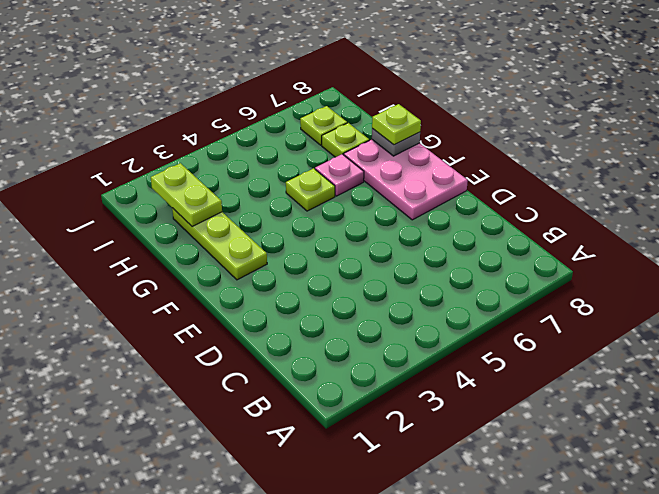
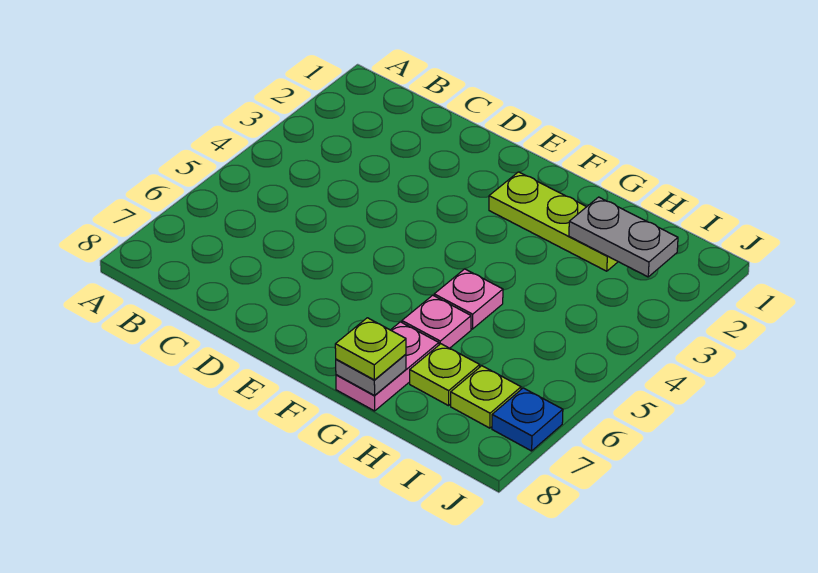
pink plate E7:G8 level 1 -> pink plate G7:G8 level 1
lime plate G5 level 1 -> pink plate G5 level 1
lime plate H2:I2 level 2 -> grey plate H2:I2 level 2
none -> blue plate J7 level 1

